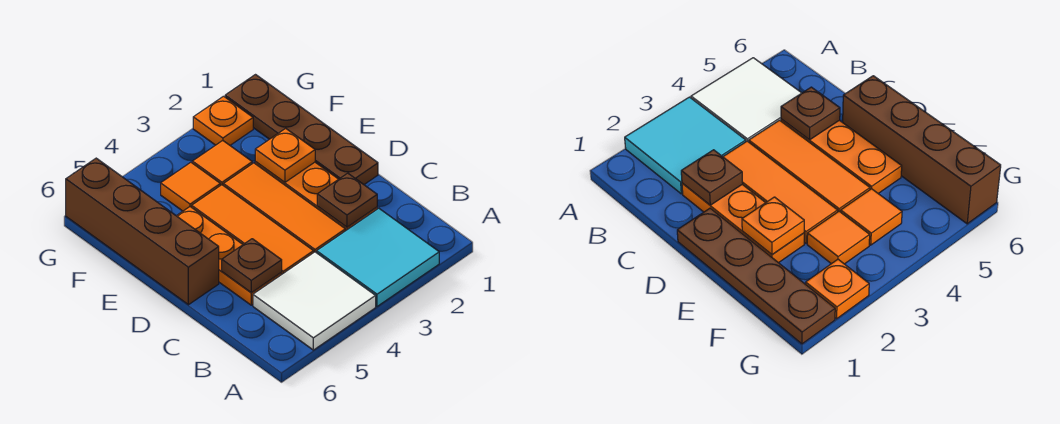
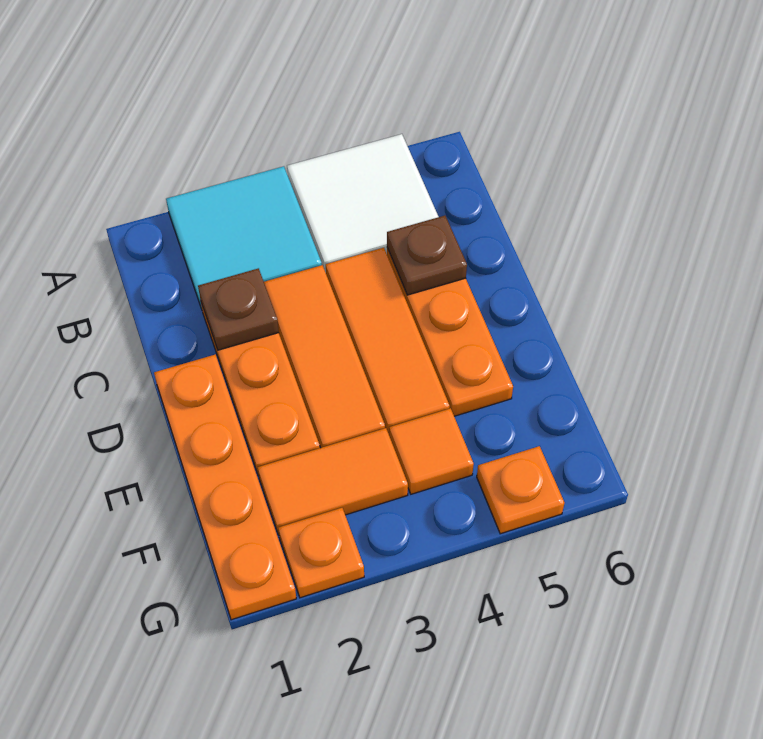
brown plate D1:G1 level 1 -> orange plate D1:G1 level 1
brown brick D6:G6 level 1 -> none
orange plate E2 level 2 -> orange plate G5 level 1
orange tile F3 level 1 -> orange tile F2:F3 level 1

